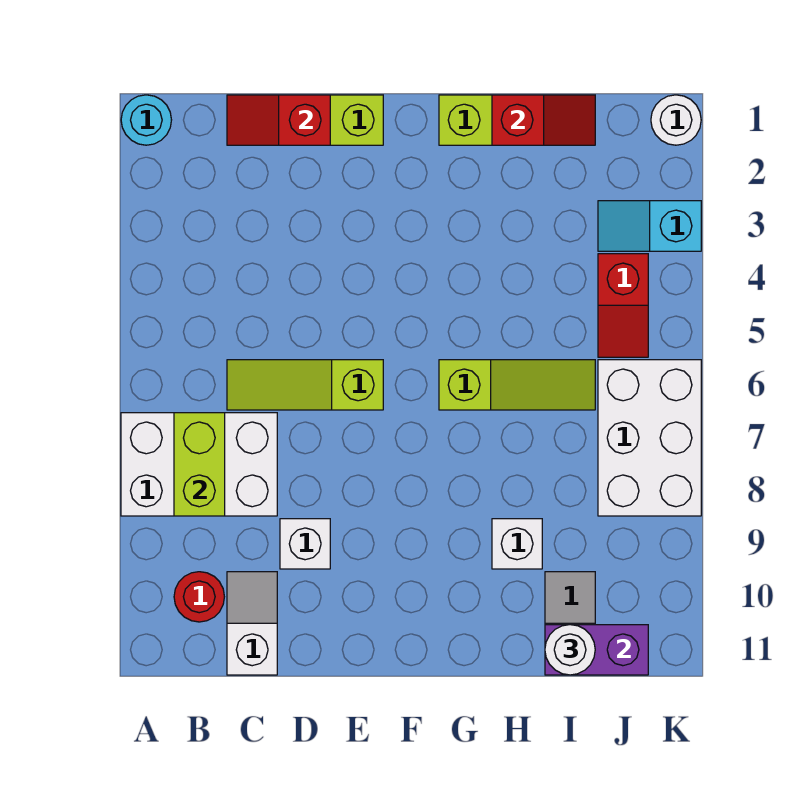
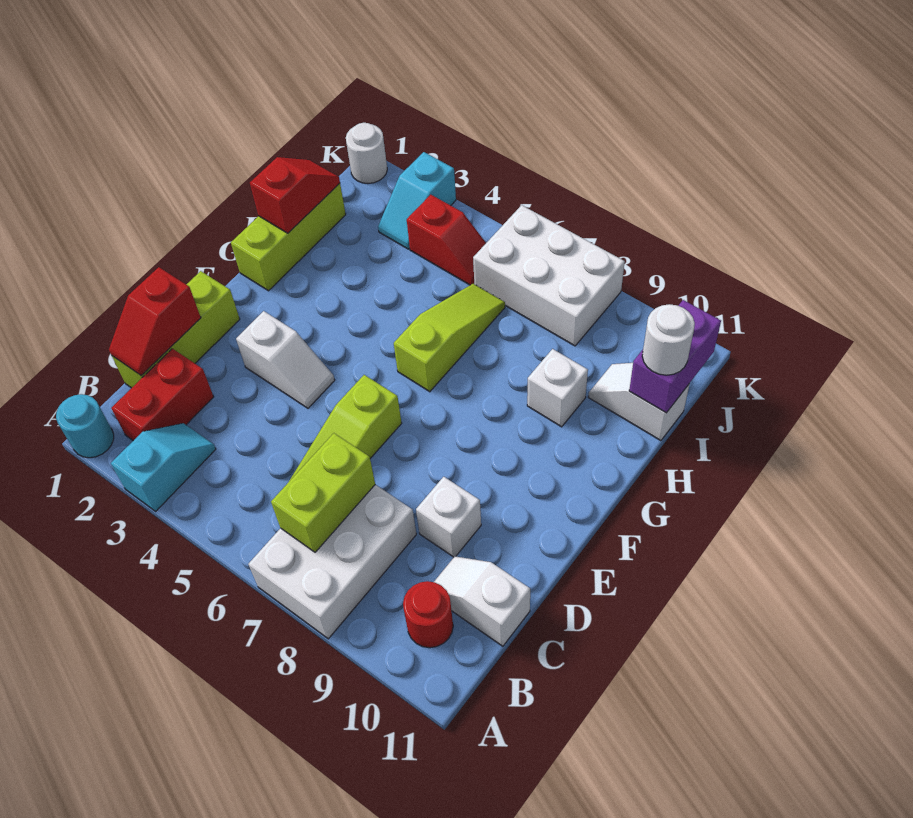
none -> cyan slope A3:B3 level 1 top A
none -> red brick B2:C2 level 1
lime brick B7:B8 level 2 -> lime brick B7:C7 level 2
none -> white slope E3:E4 level 1 top 3

